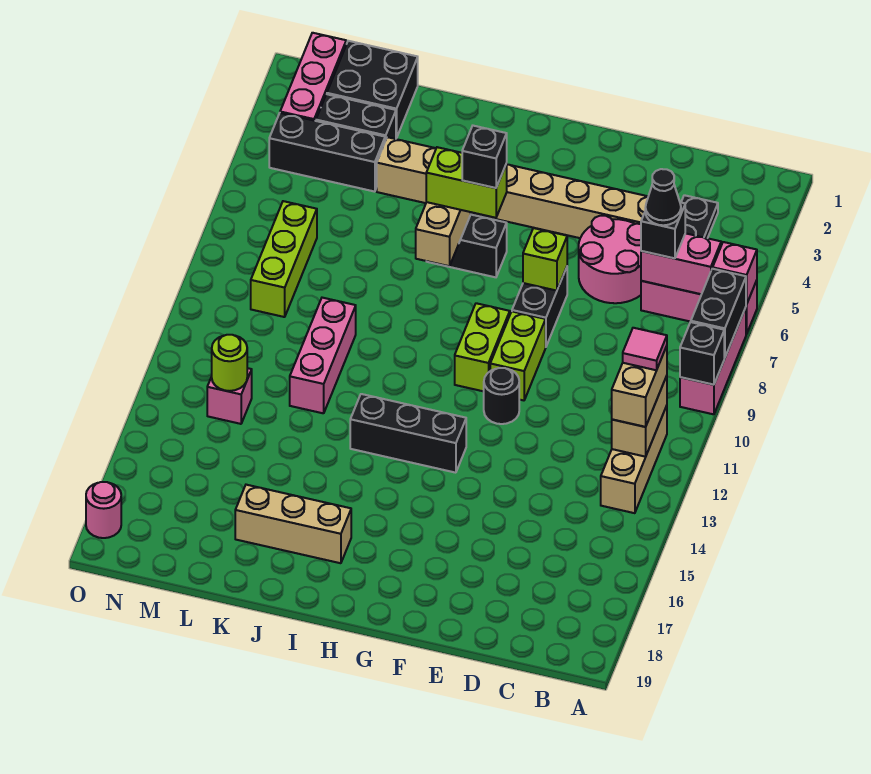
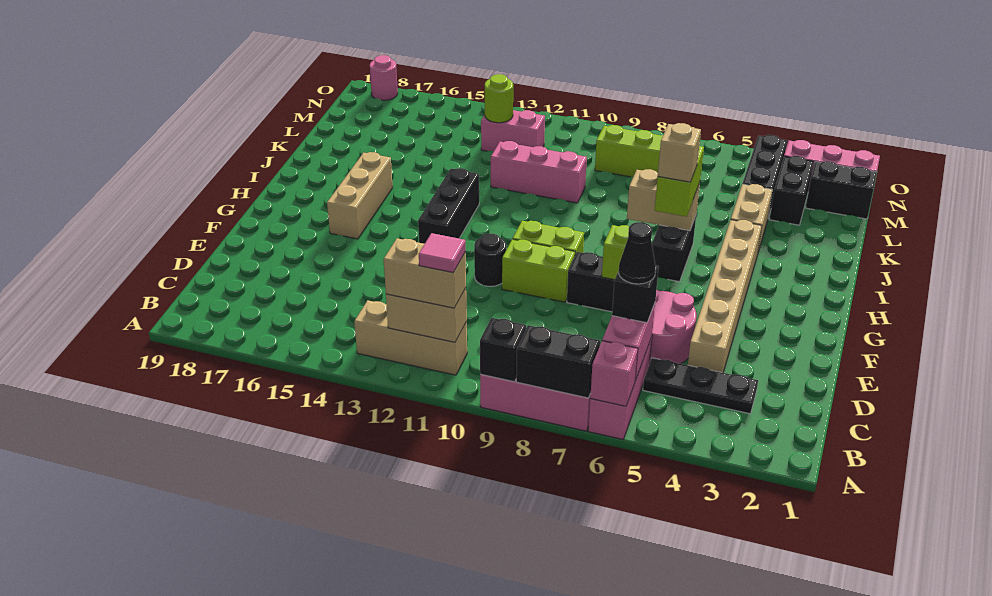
black brick H6 level 4 -> tan brick H6 level 4
tan brick I17:K17 level 1 -> tan brick G16:I16 level 1
black brick L1:M2 level 1 -> black brick M1:M2 level 1
pink brick M13 level 1 -> pink brick M12:M13 level 1

